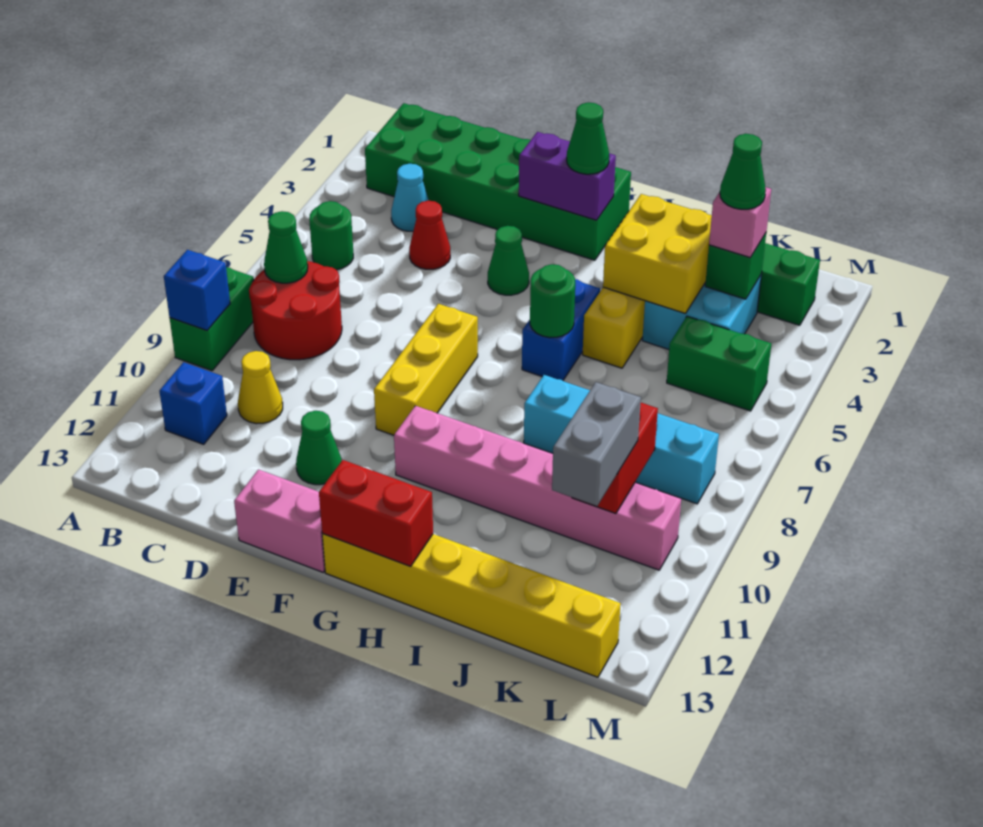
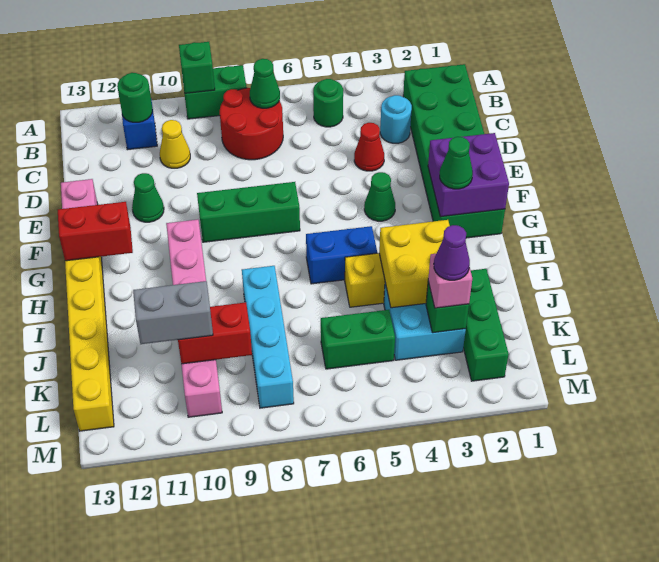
blue brick A9 level 2 -> green brick A9 level 2
cyan cone C3 level 1 -> cyan round brick C3 level 1
purple brick F2:G2 level 2 -> purple brick F1:G2 level 2
yellow brick F7:F9 level 1 -> green brick F7:F9 level 1
red brick G13:H13 level 2 -> red brick G12:G13 level 2
green round brick H6 level 2 -> green round brick B11 level 2
green cone K3 level 4 -> purple cone K3 level 4
green brick K5:L5 level 1 -> green brick K5:K6 level 1

